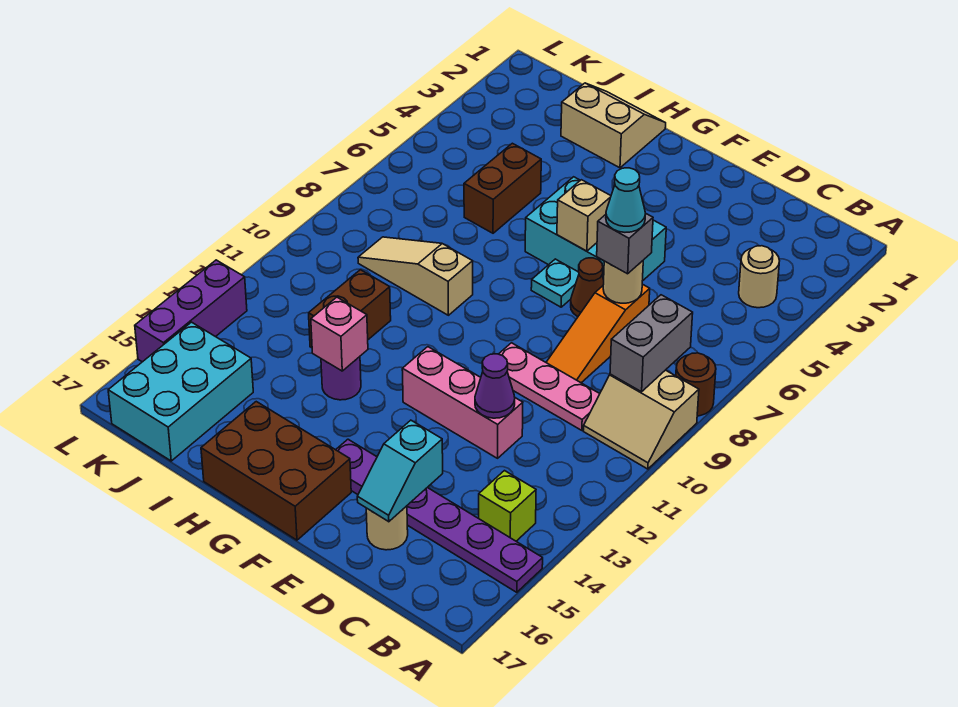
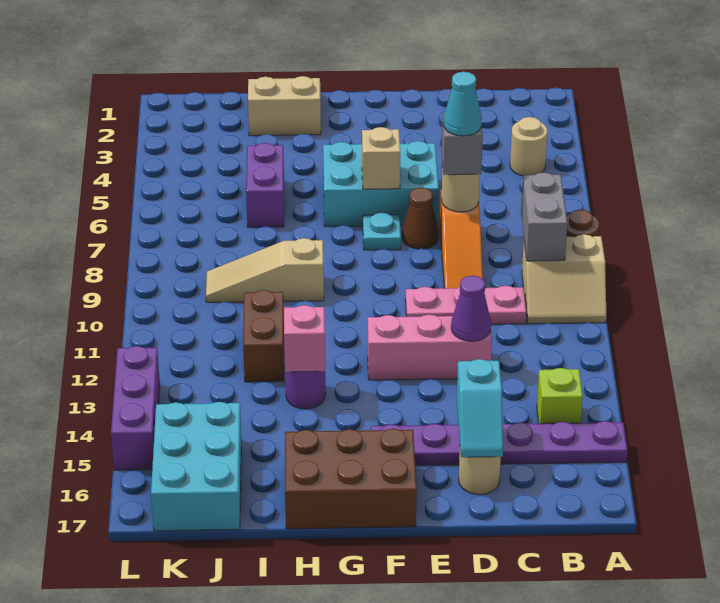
brown brick I5:I6 level 1 -> purple brick I5:I6 level 1

